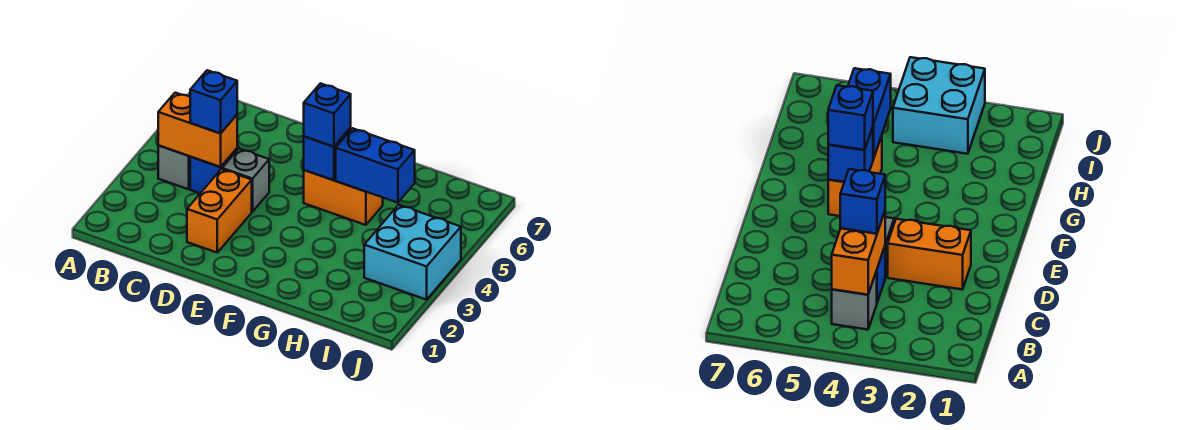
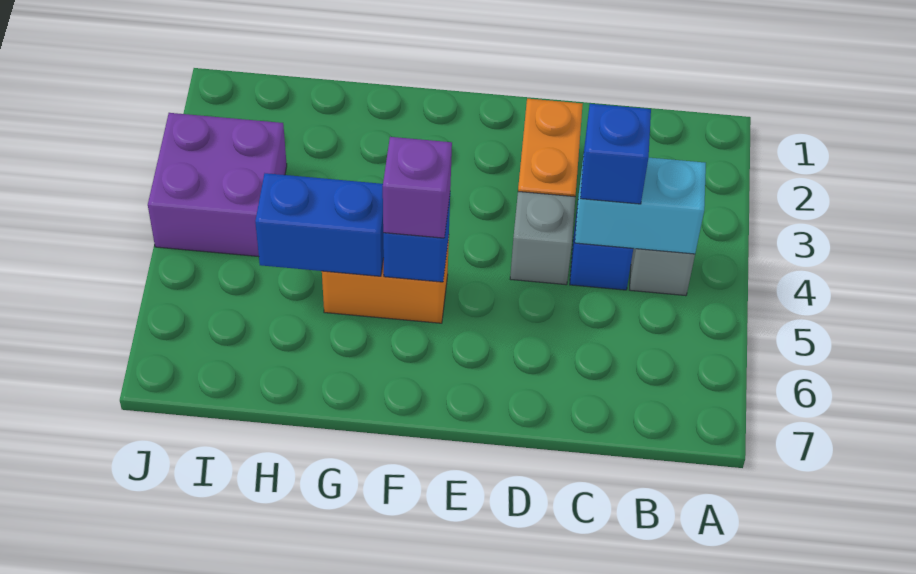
orange brick B4:C4 level 2 -> cyan brick B4:C4 level 2
blue brick F5 level 3 -> purple brick F5 level 3
cyan brick I3:J4 level 1 -> purple brick I3:J4 level 1

